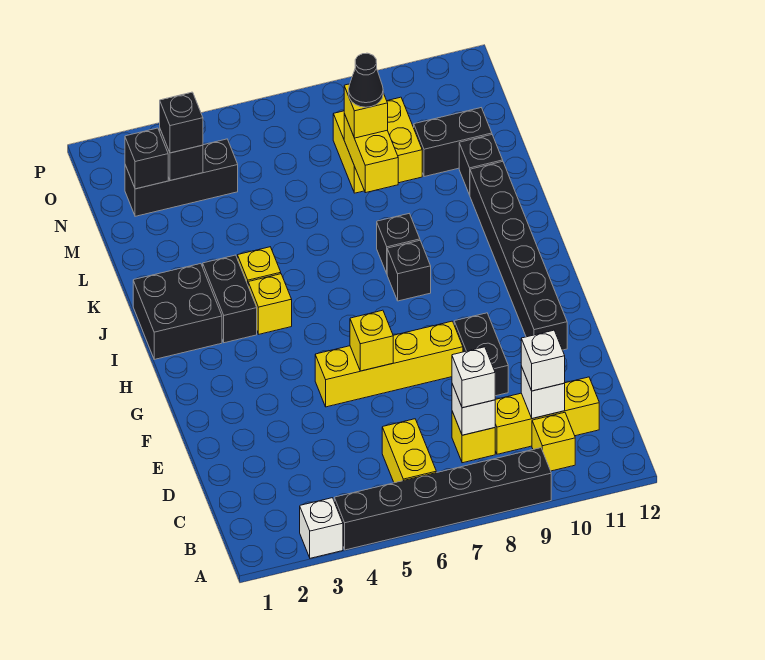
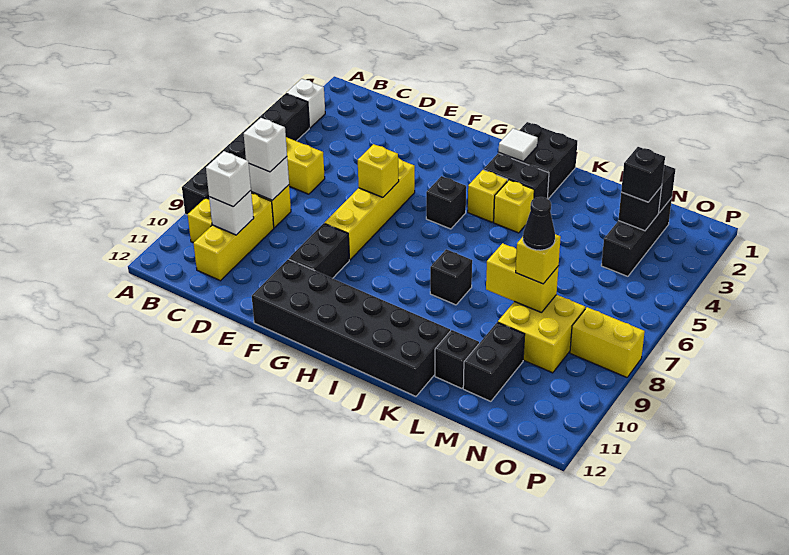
black brick E9:F9 level 1 -> black brick F9:F10 level 1
black brick F11:K11 level 1 -> black brick F11:K12 level 1
none -> white tile I2 level 2
black brick I8 level 1 -> black brick H5 level 1
none -> yellow brick O8:P8 level 1

